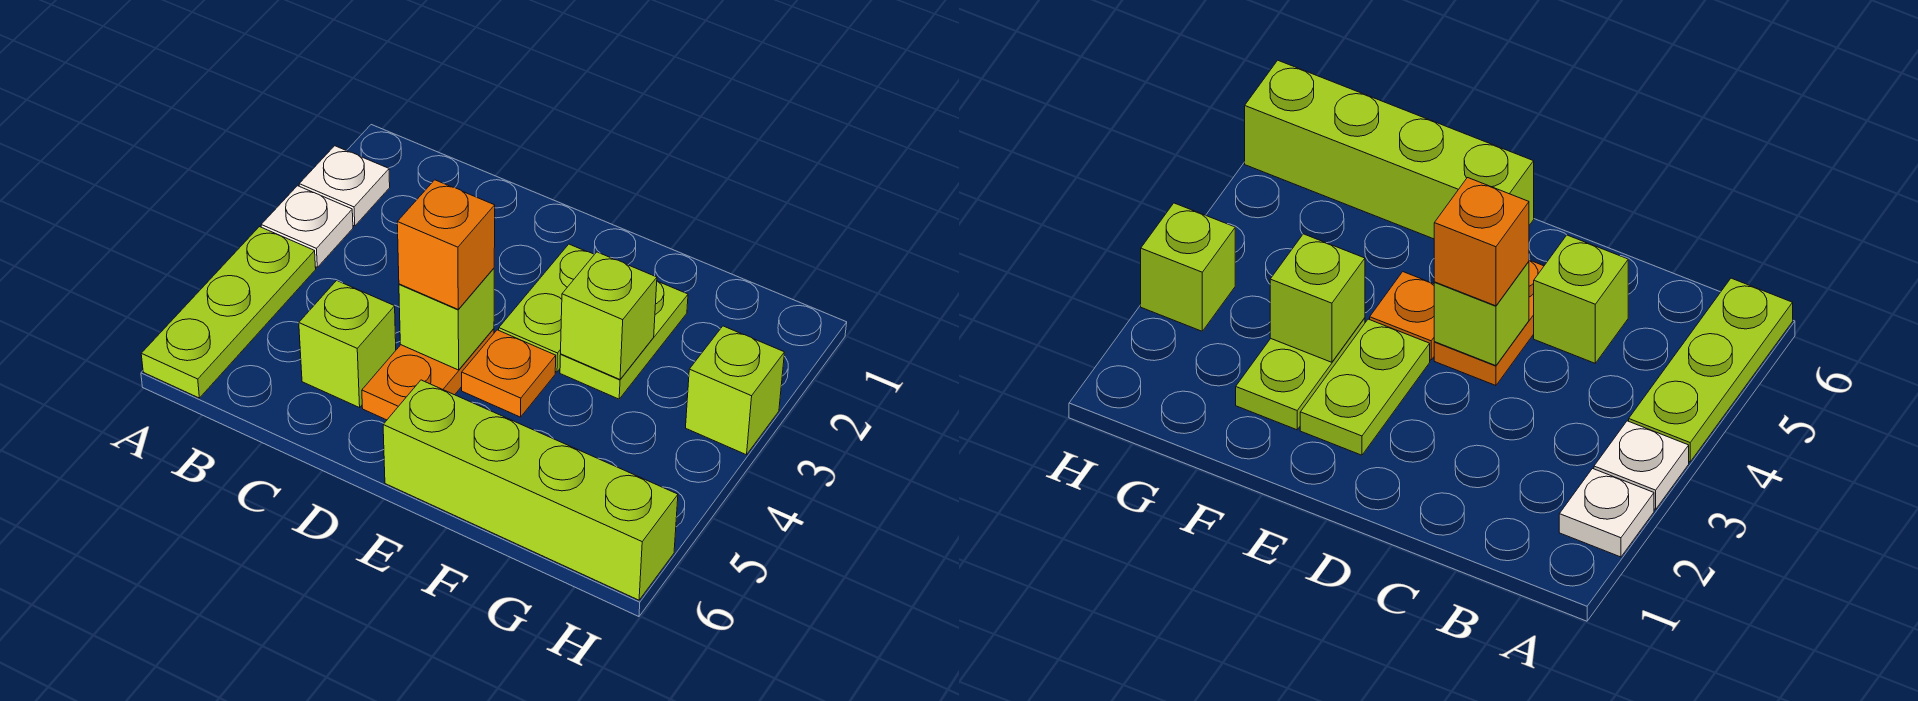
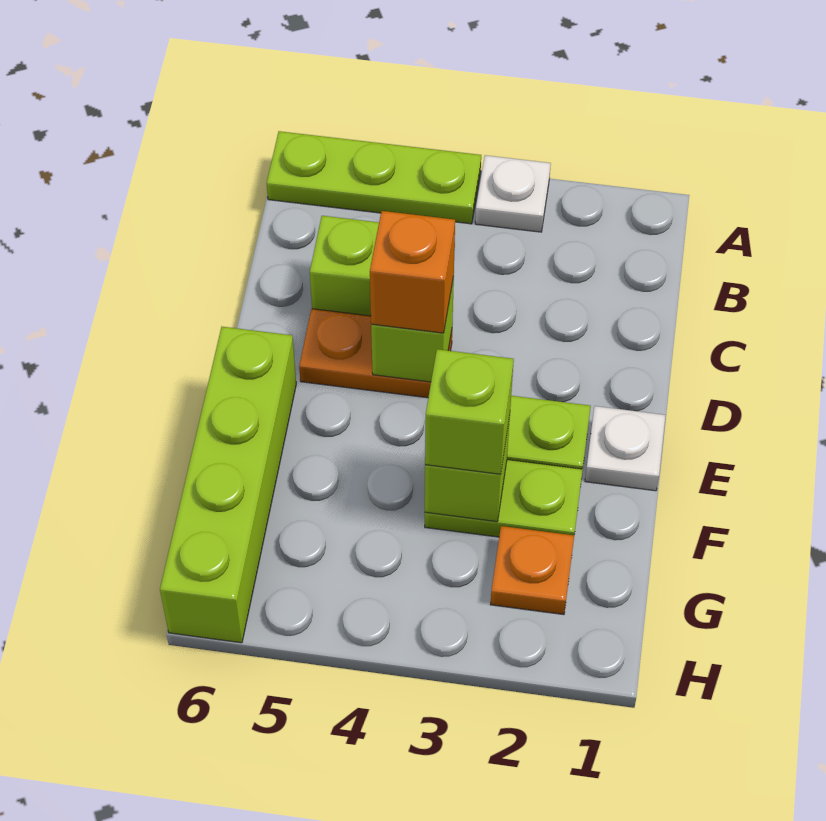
white plate A2 level 1 -> white plate E1 level 1
orange plate E4 level 1 -> orange plate G2 level 1
lime brick H3 level 1 -> lime brick F3 level 3

